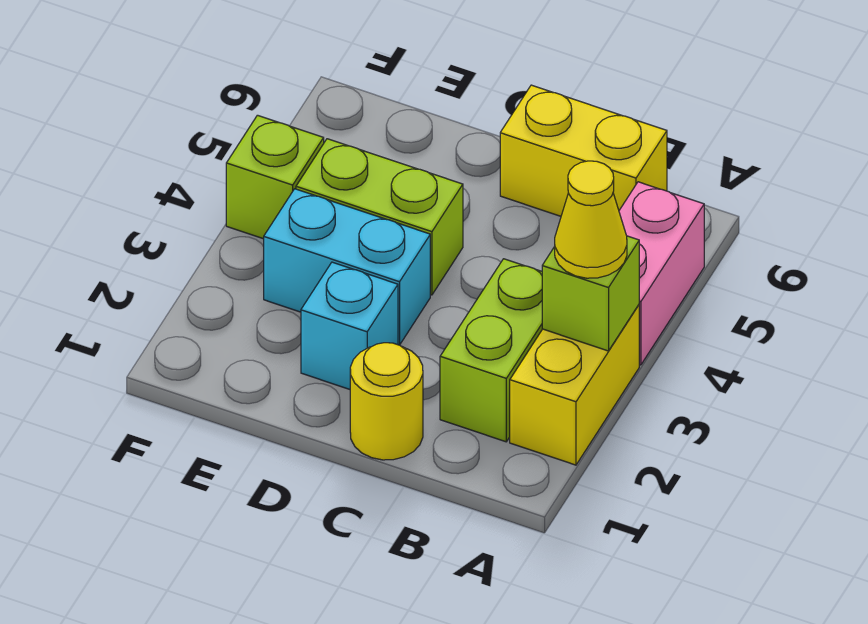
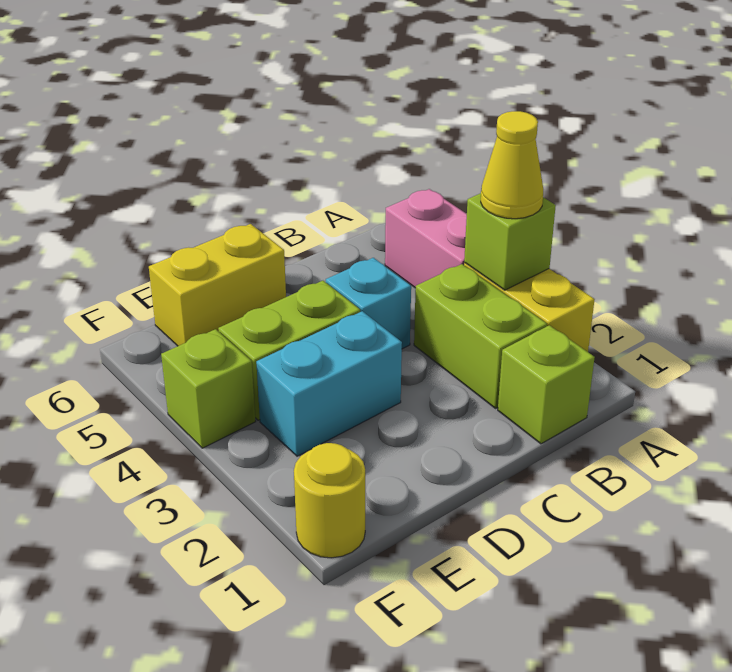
none -> lime brick B1 level 1
yellow brick B6:C6 level 1 -> yellow brick D6:E6 level 1
yellow round brick C1 level 1 -> yellow round brick F1 level 1
cyan brick D2 level 1 -> cyan brick C4 level 1

